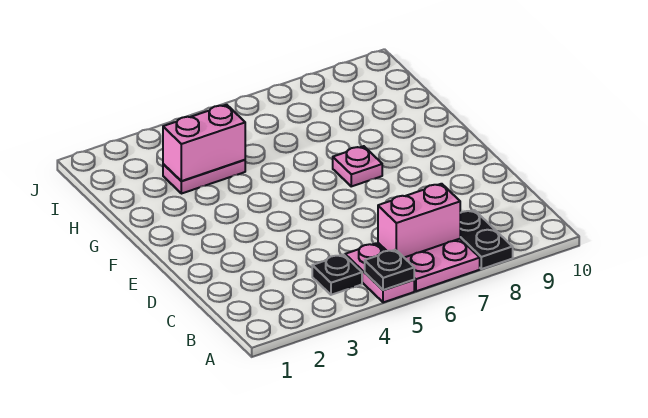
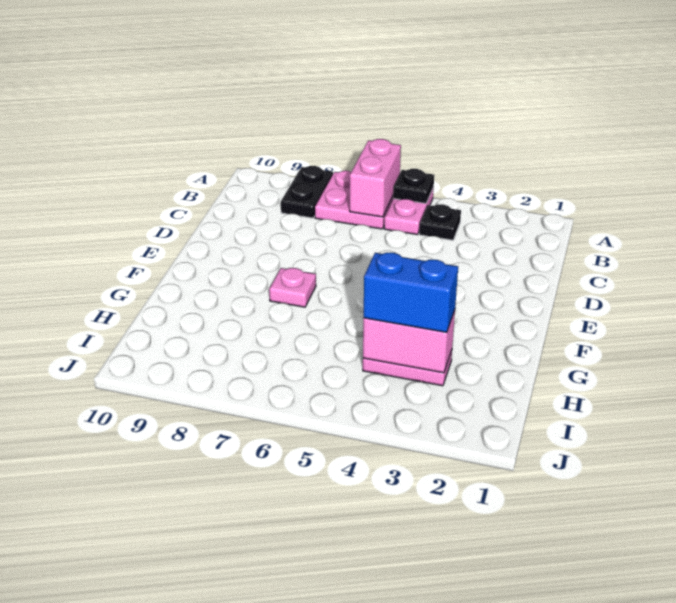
pink brick B6:B7 level 2 -> pink brick A6:B6 level 2
none -> blue brick H3:H4 level 3

